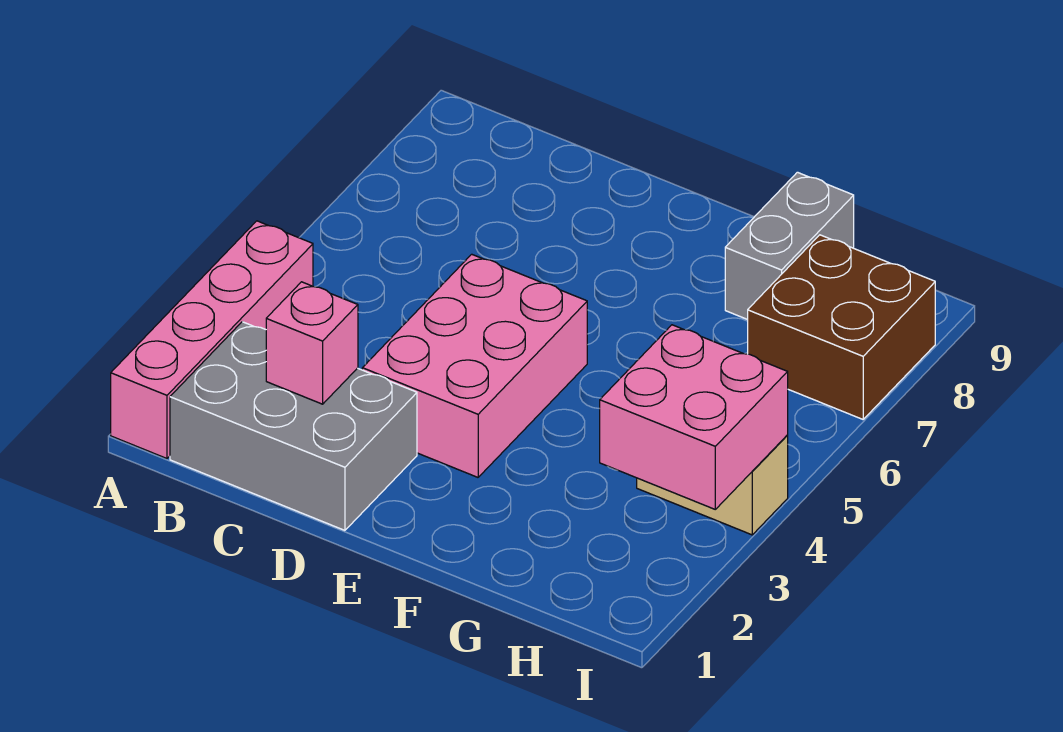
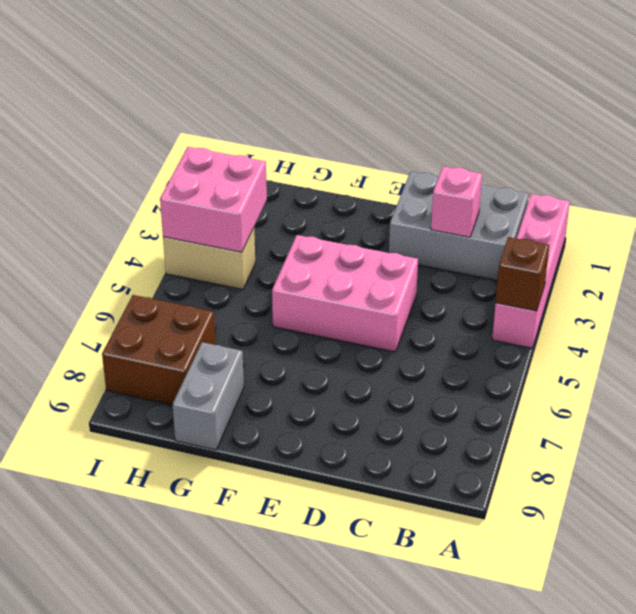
none -> brown brick A4 level 2
pink brick D3:E5 level 1 -> pink brick D4:F5 level 1

